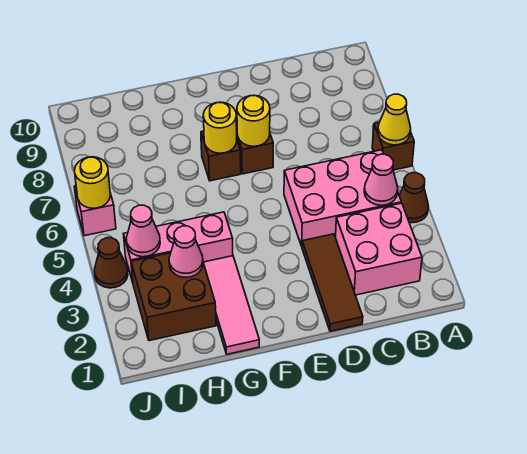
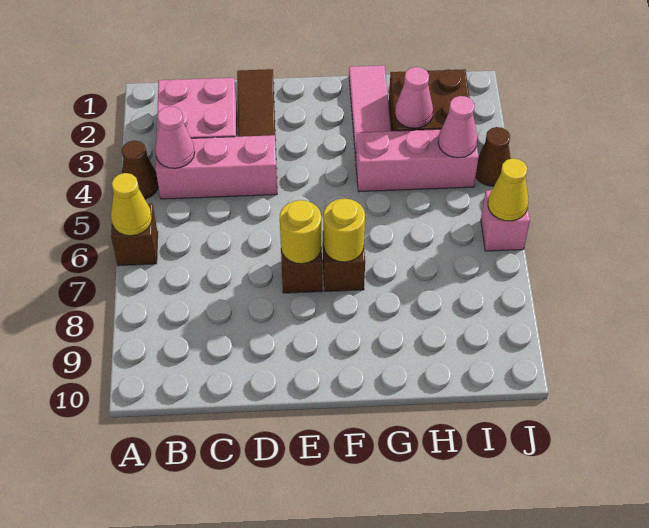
pink brick B4:D5 level 1 -> pink brick B4:D4 level 1
yellow round brick J6 level 2 -> yellow cone J6 level 2

